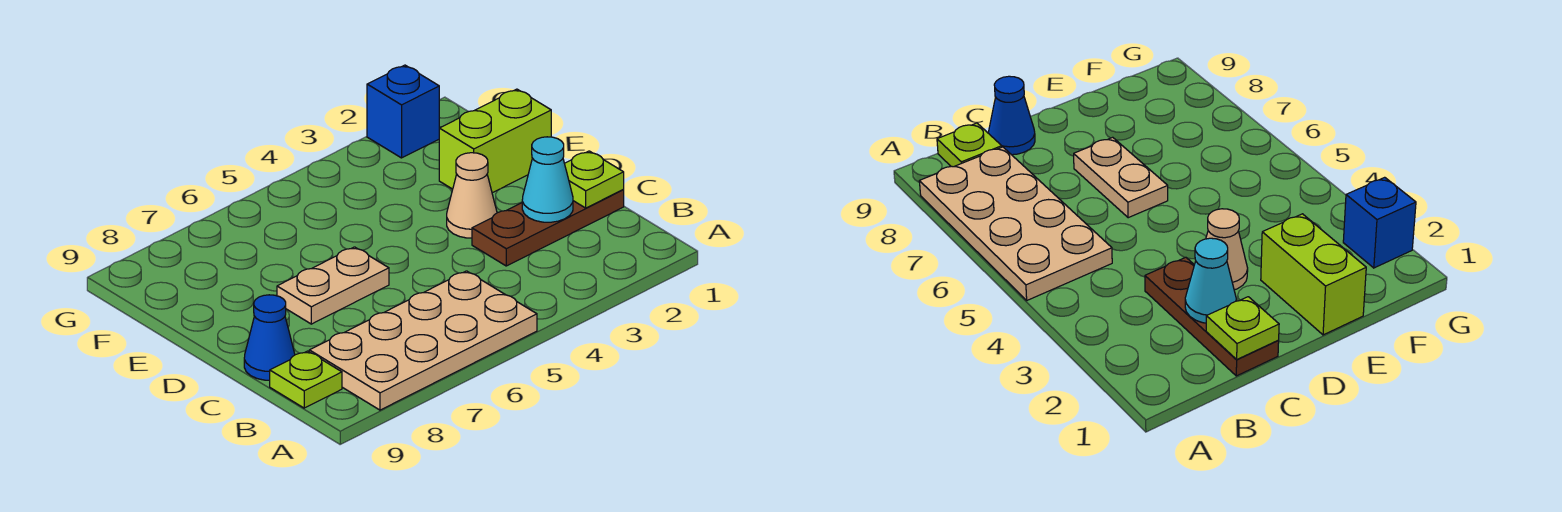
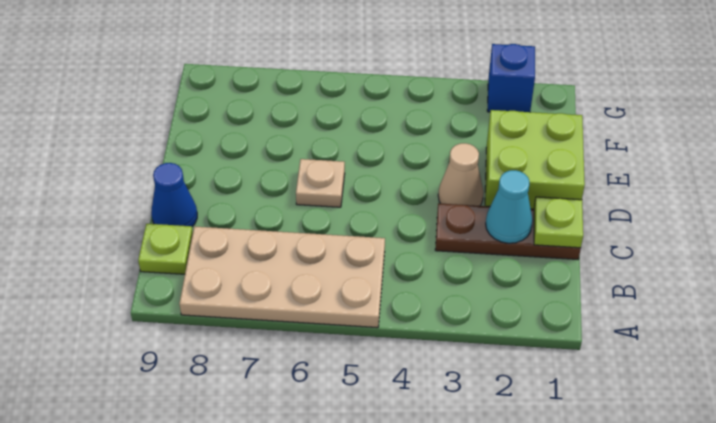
tan plate D6:D7 level 1 -> tan plate D6 level 1
lime brick E1:E2 level 1 -> lime brick D1:E2 level 1

